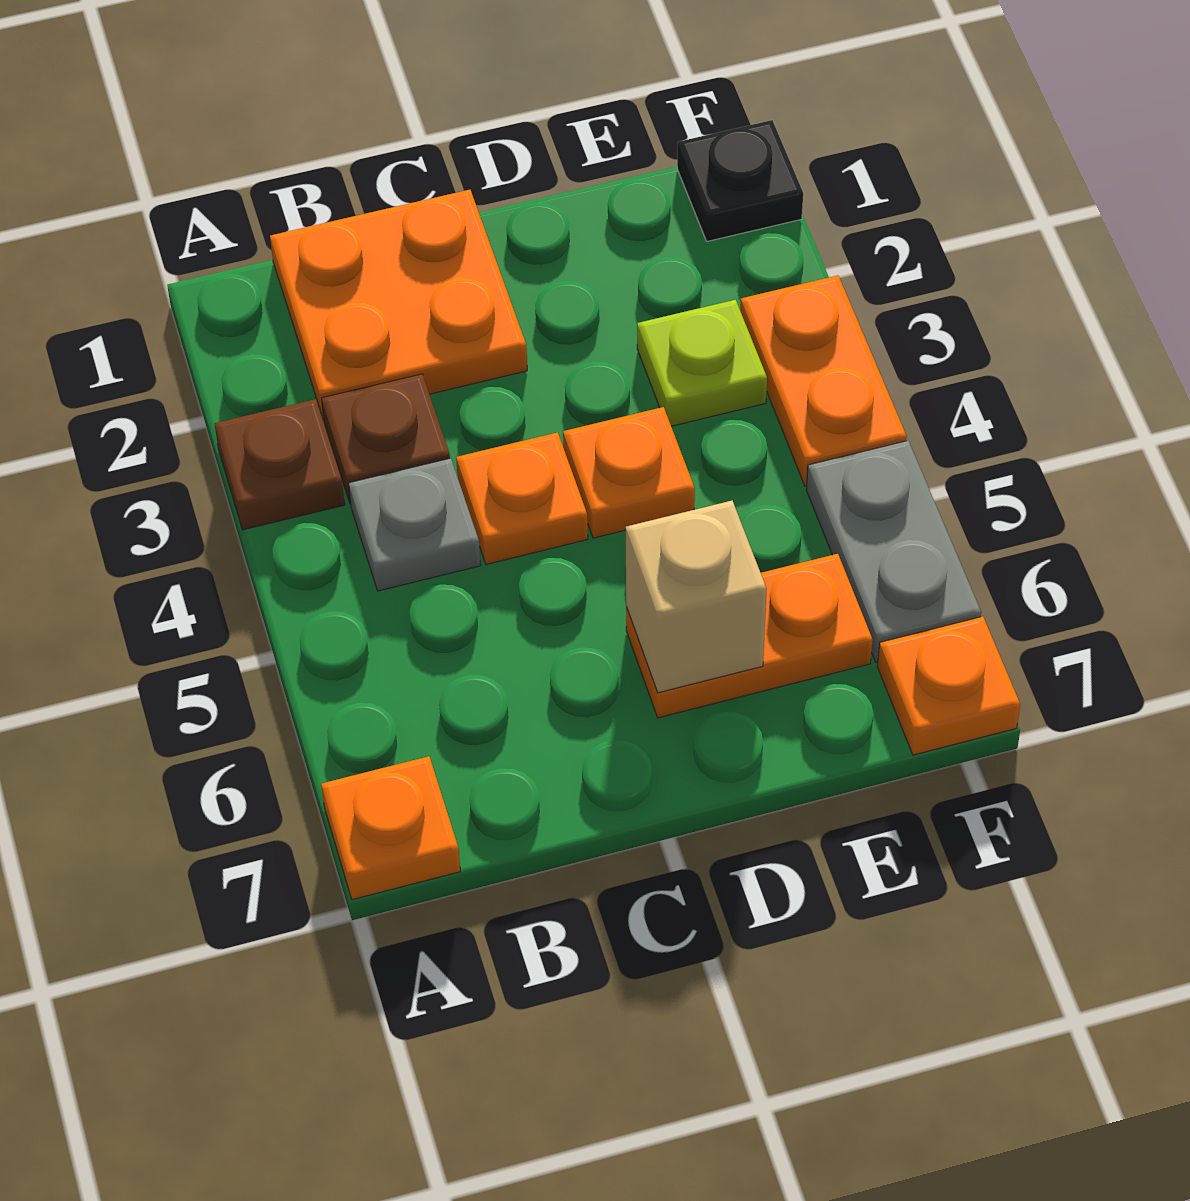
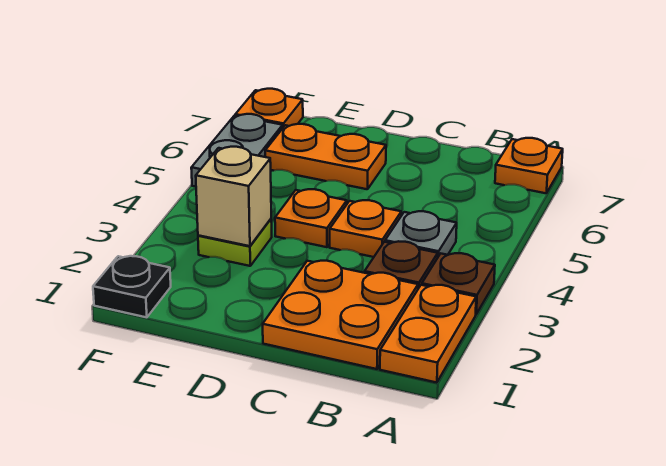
tan brick D6 level 2 -> tan brick E3 level 2
orange plate F3:F4 level 1 -> orange plate A1:A2 level 1

